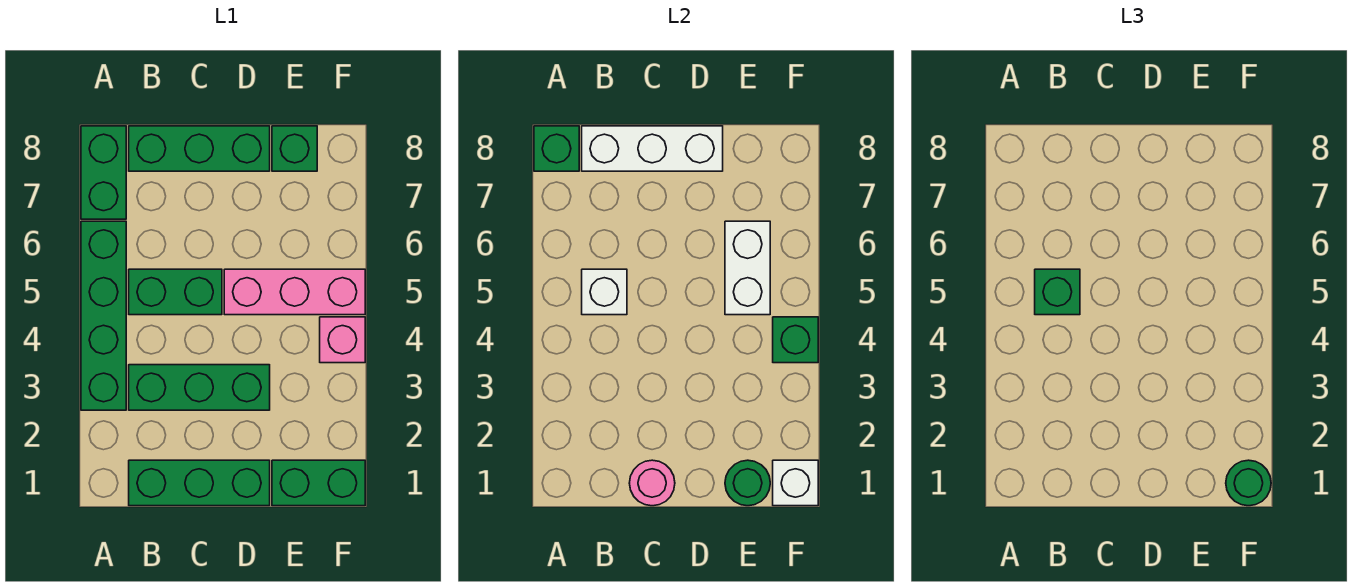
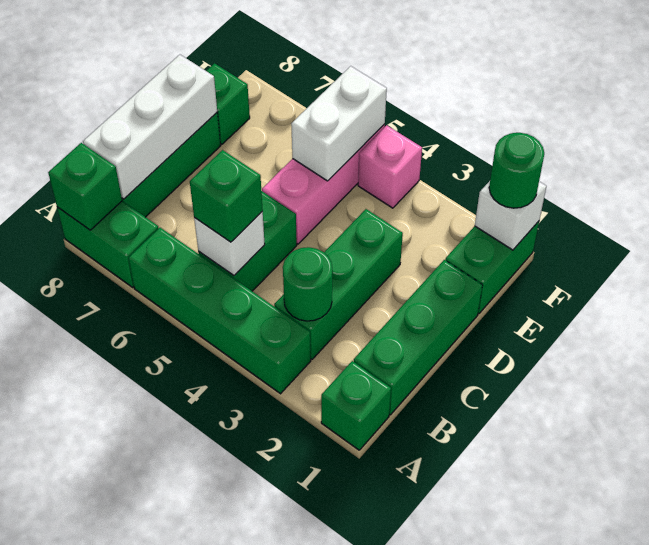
pink round brick C1 level 2 -> none
green round brick E1 level 2 -> green round brick B3 level 2
white brick E5:E6 level 2 -> white brick E5:F5 level 2
green brick F4 level 2 -> green brick A1 level 1

